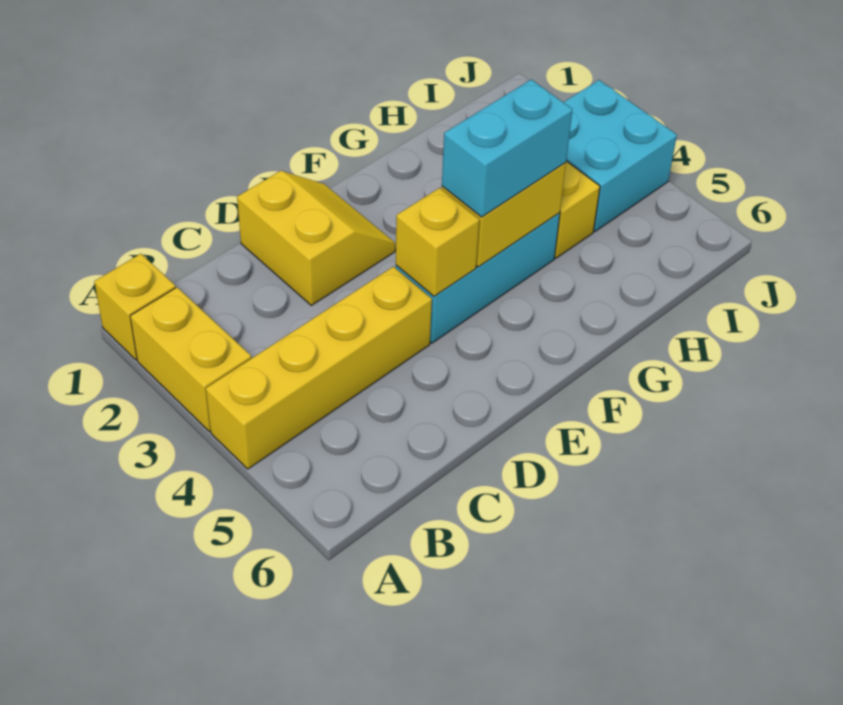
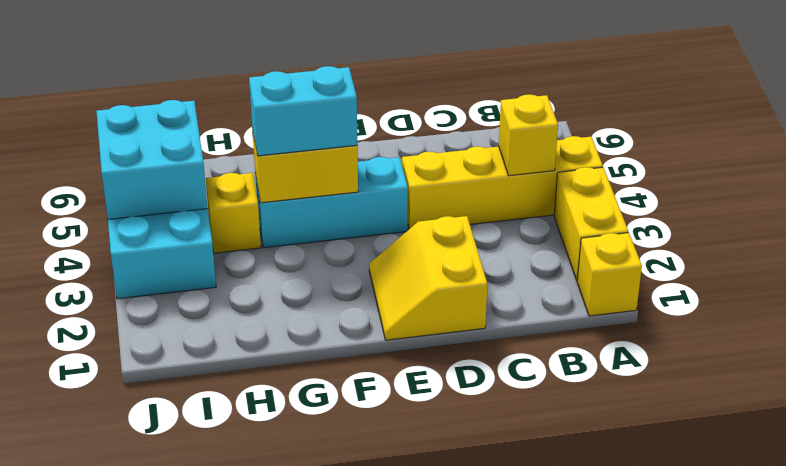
yellow brick E4 level 2 -> yellow brick B4 level 2
none -> cyan brick I4:J5 level 2

